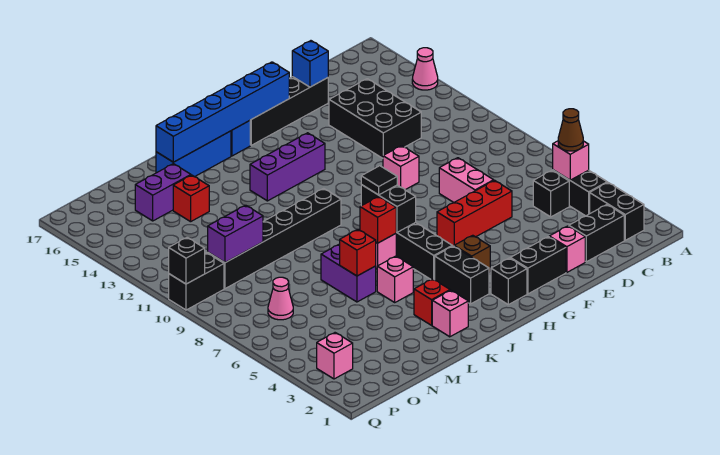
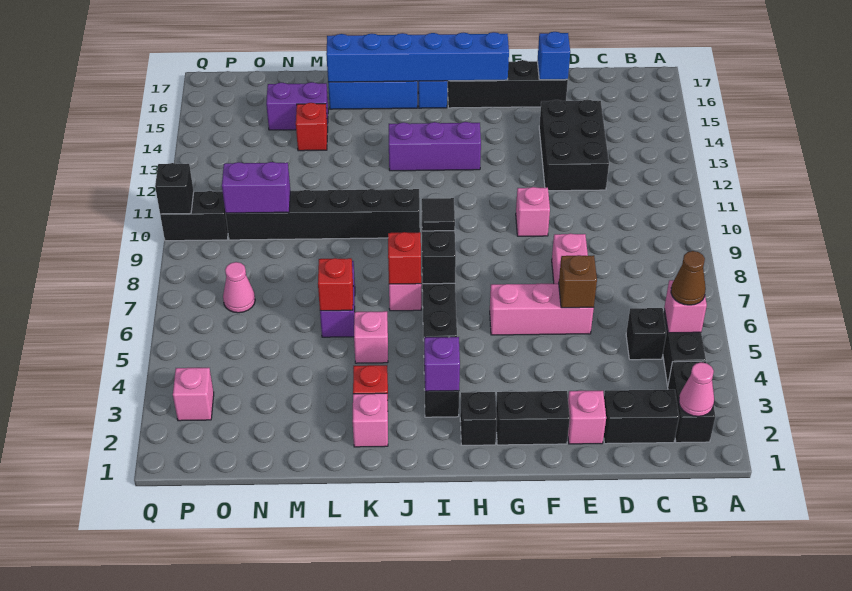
pink cone A14 level 1 -> pink cone B2 level 2
red brick E6:G6 level 1 -> pink brick E6:G6 level 1
brown brick H4 level 1 -> brown brick E6 level 2
none -> purple brick I3 level 2

